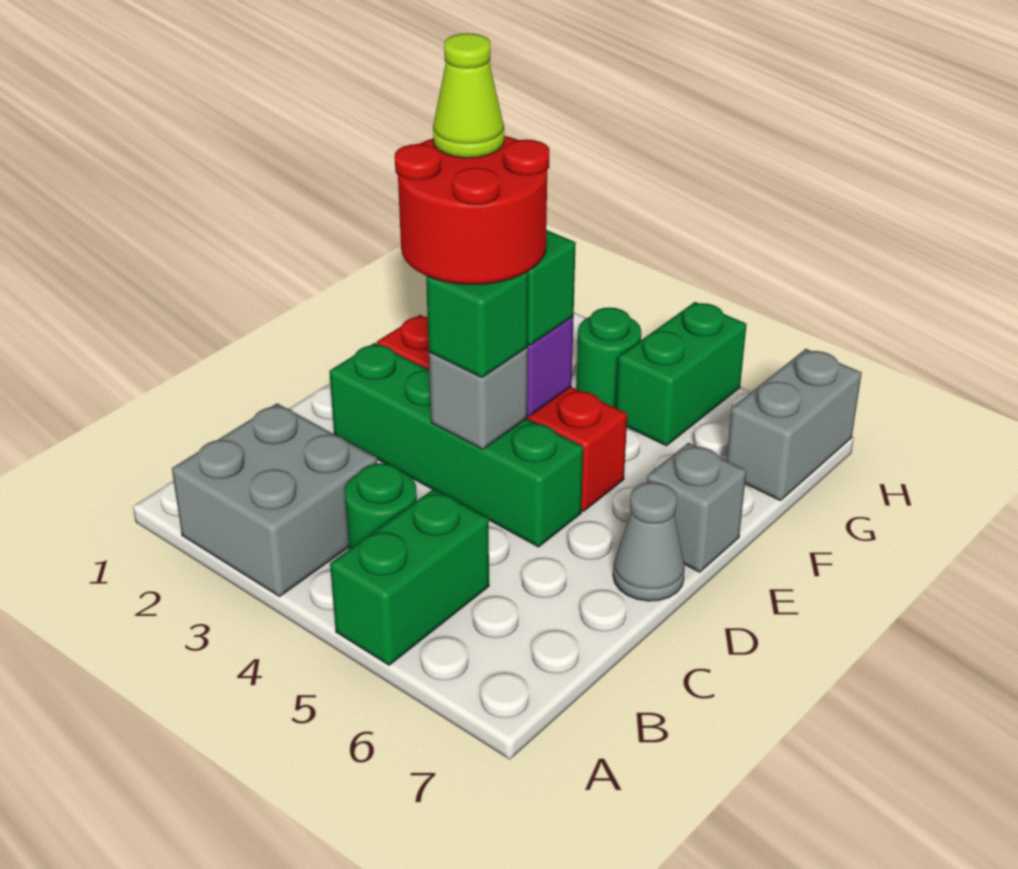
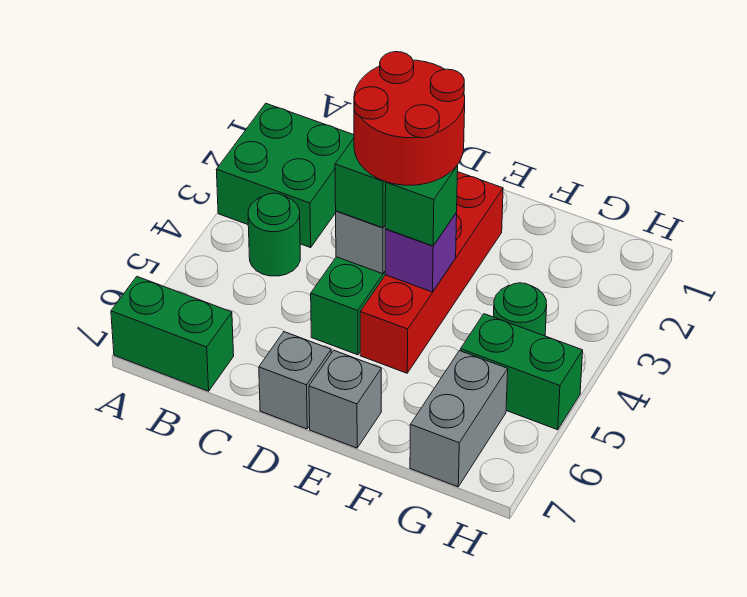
grey brick A2:B3 level 1 -> green brick A2:B3 level 1
green brick A5:B5 level 1 -> green brick A7:B7 level 1
grey cone D7 level 1 -> grey brick D7 level 1
lime cone E3 level 5 -> none
grey brick G7:H7 level 1 -> grey brick G6:G7 level 1

